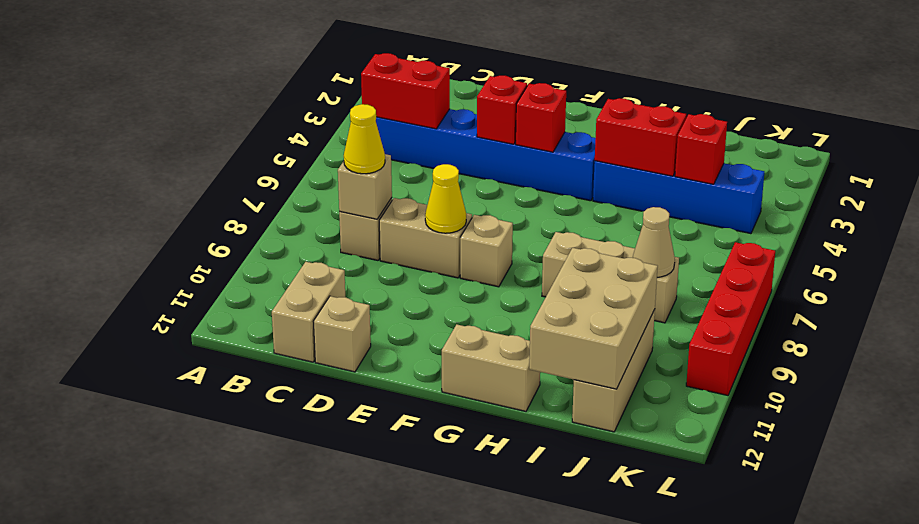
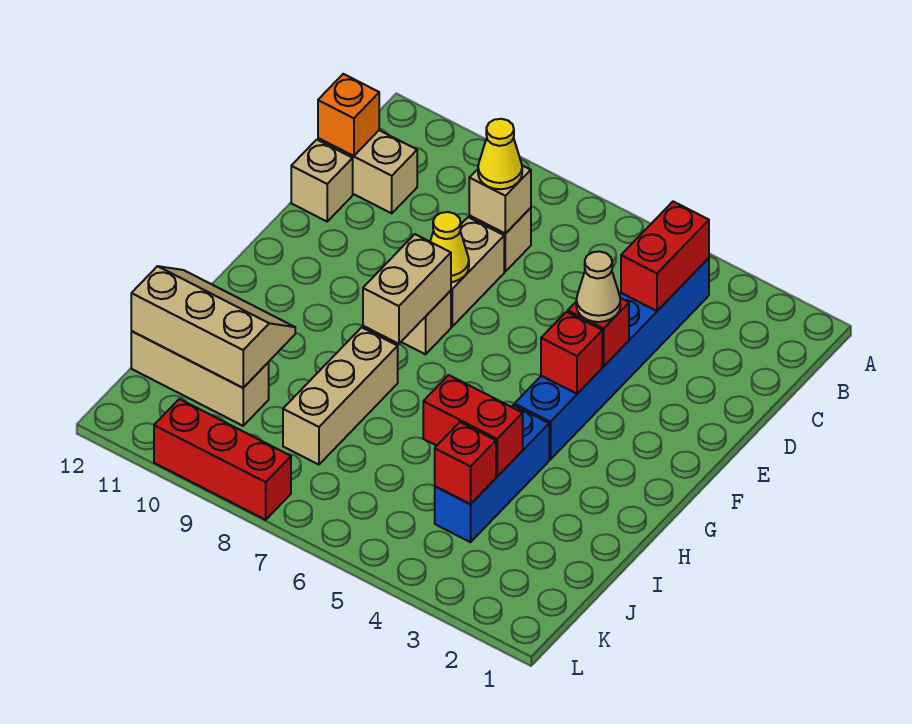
none -> orange brick C12 level 2
tan brick G12:H12 level 1 -> tan brick F8:G8 level 2
blue brick H4:K4 level 1 -> blue brick H4:J4 level 1
red brick H4:I4 level 2 -> red brick I4:I5 level 2
tan brick I10:J12 level 2 -> tan slope I10:J12 level 2 top J
tan cone J8 level 2 -> tan cone E4 level 3
red brick L7:L10 level 1 -> red brick L8:L10 level 1

